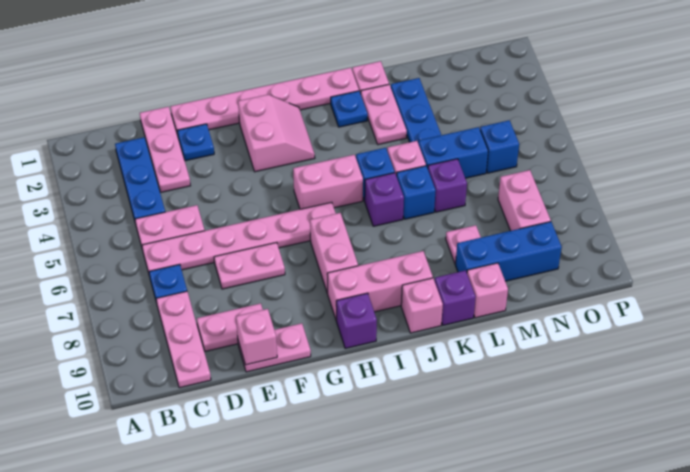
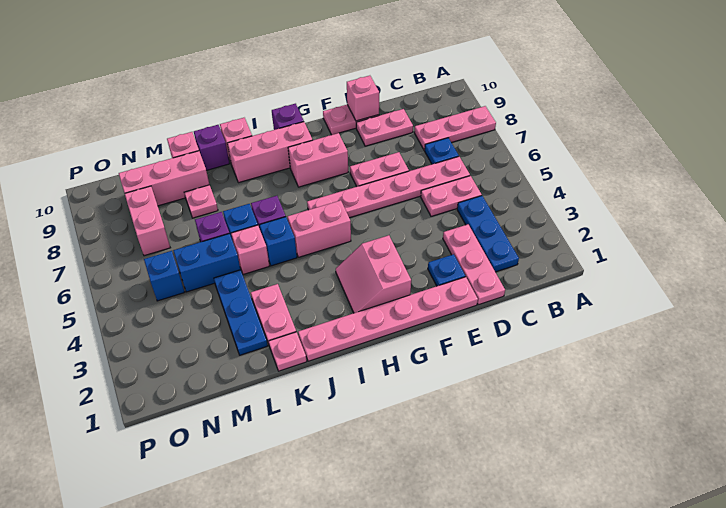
pink plate C8:C10 level 1 -> pink plate A8:C8 level 1
pink brick H7:H8 level 1 -> pink brick G8:H8 level 1
blue plate J2 level 1 -> none
blue brick L9:N9 level 1 -> pink brick L9:N9 level 1

